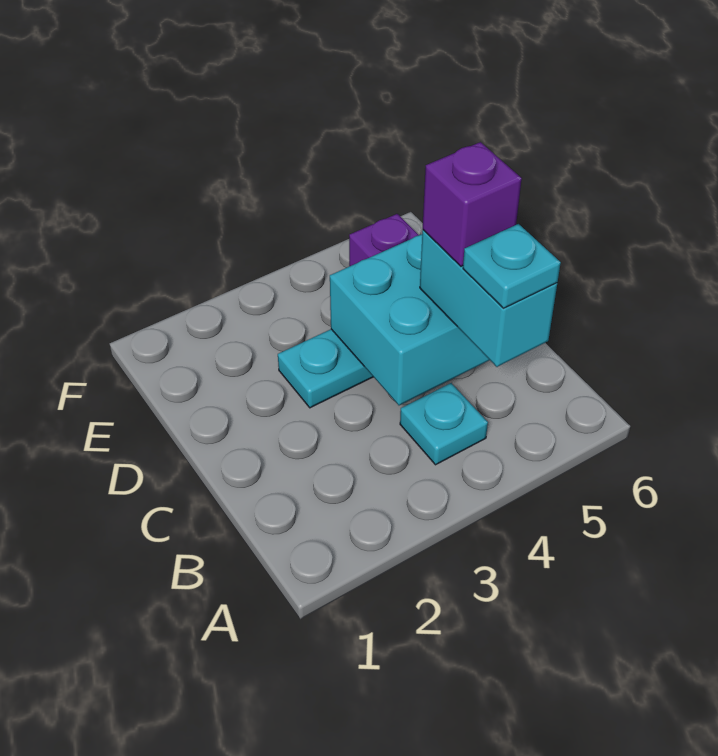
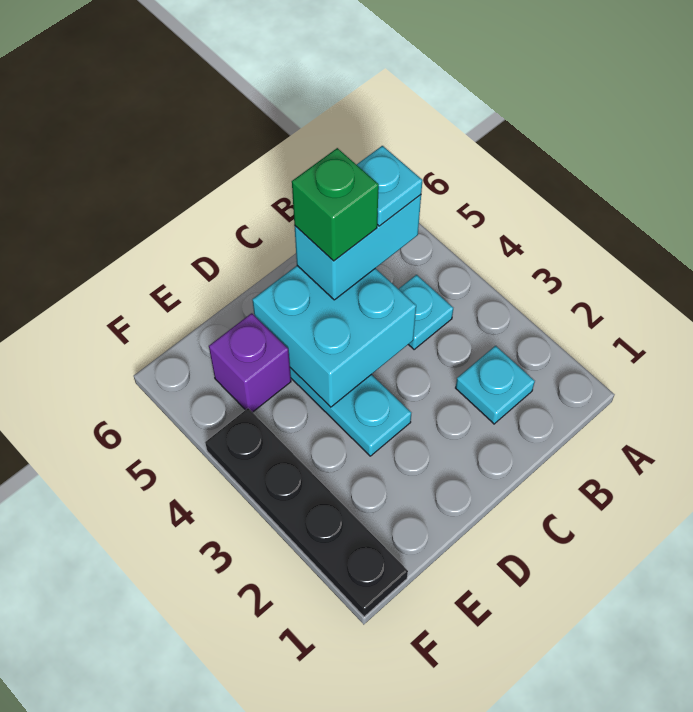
none -> cyan plate B2 level 1
purple brick C5 level 4 -> green brick C5 level 4
none -> black plate F1:F4 level 1

